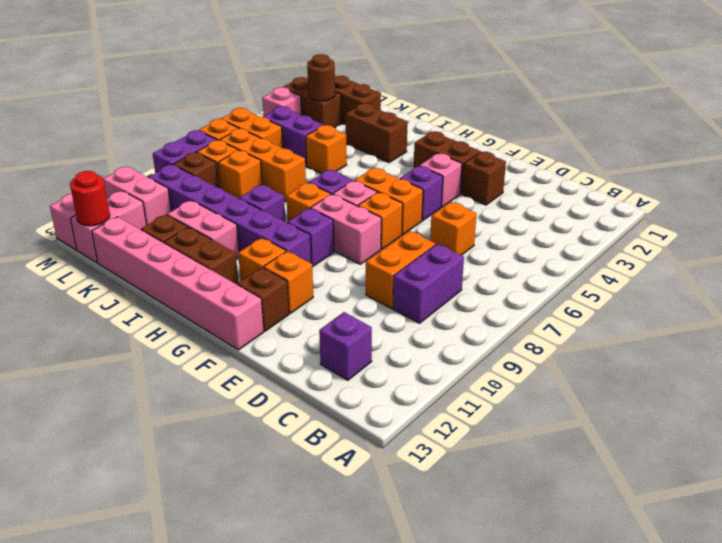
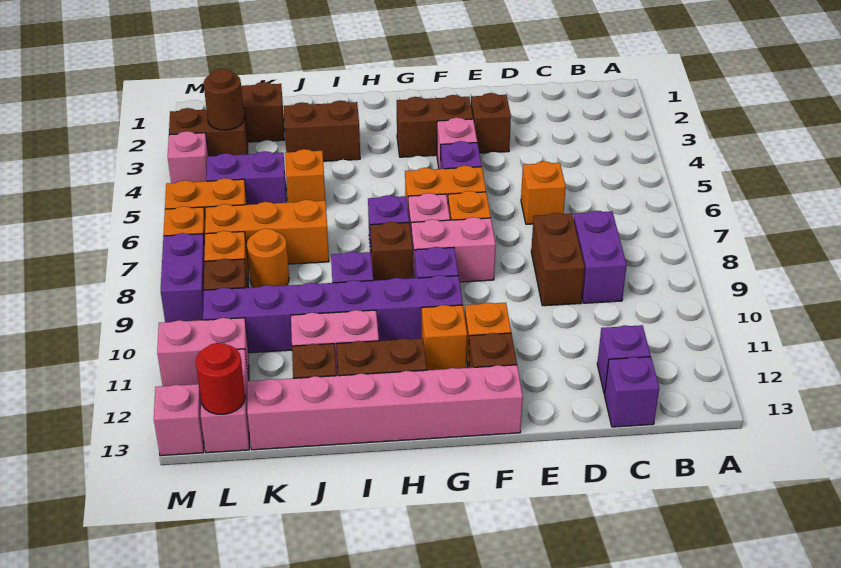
none -> purple brick C13 level 1
orange brick D8:D9 level 1 -> brown brick D8:D9 level 1
orange brick H8 level 1 -> brown brick H8 level 1
orange brick K8 level 1 -> orange round brick K8 level 1

